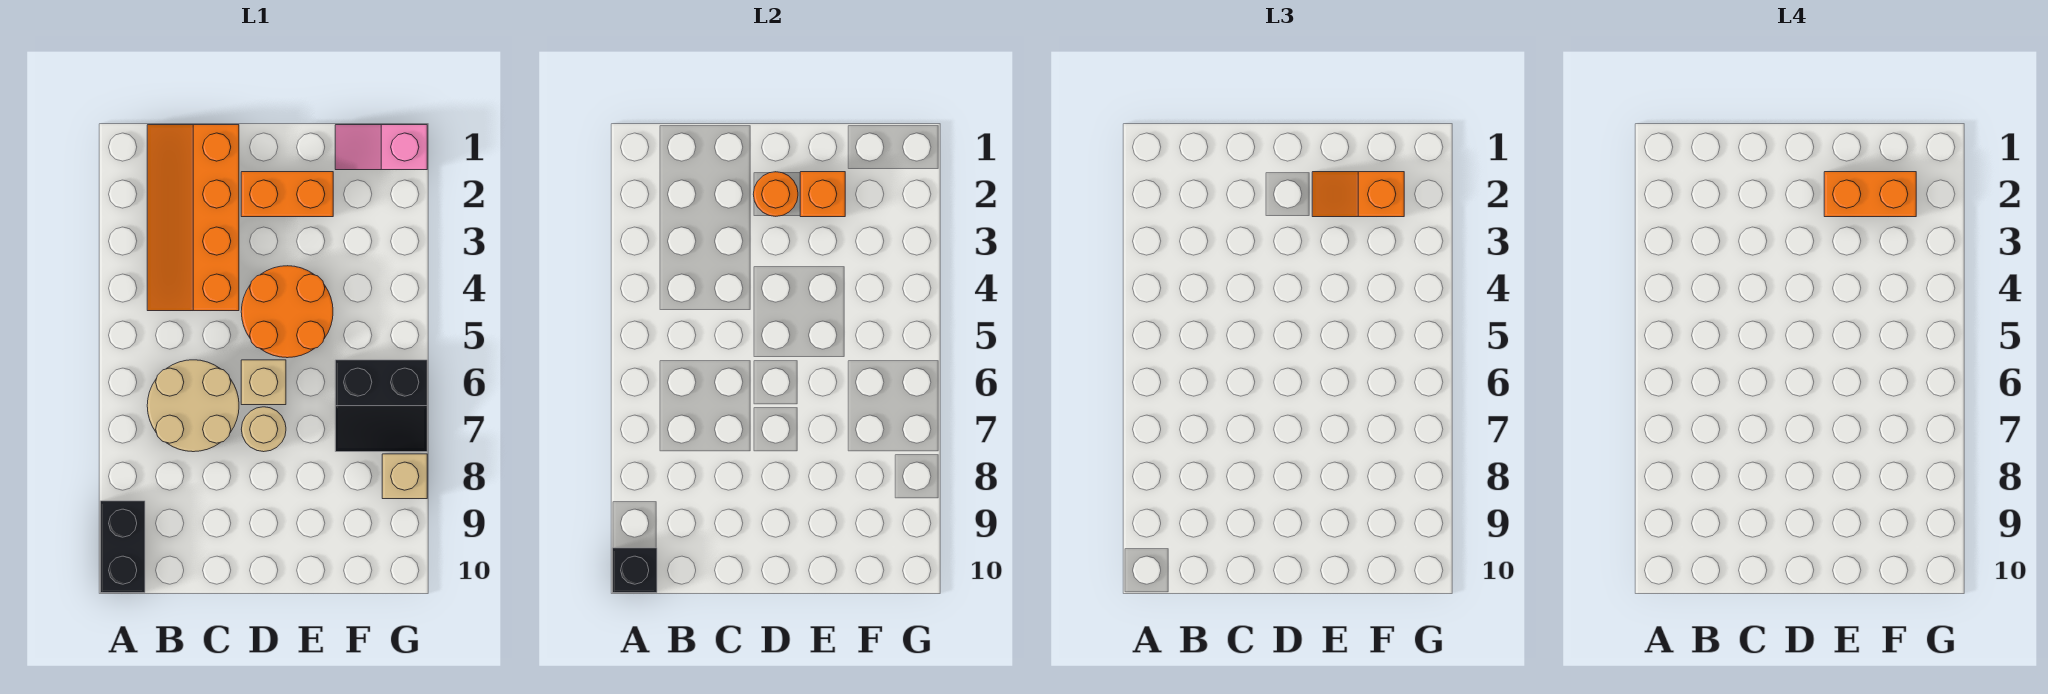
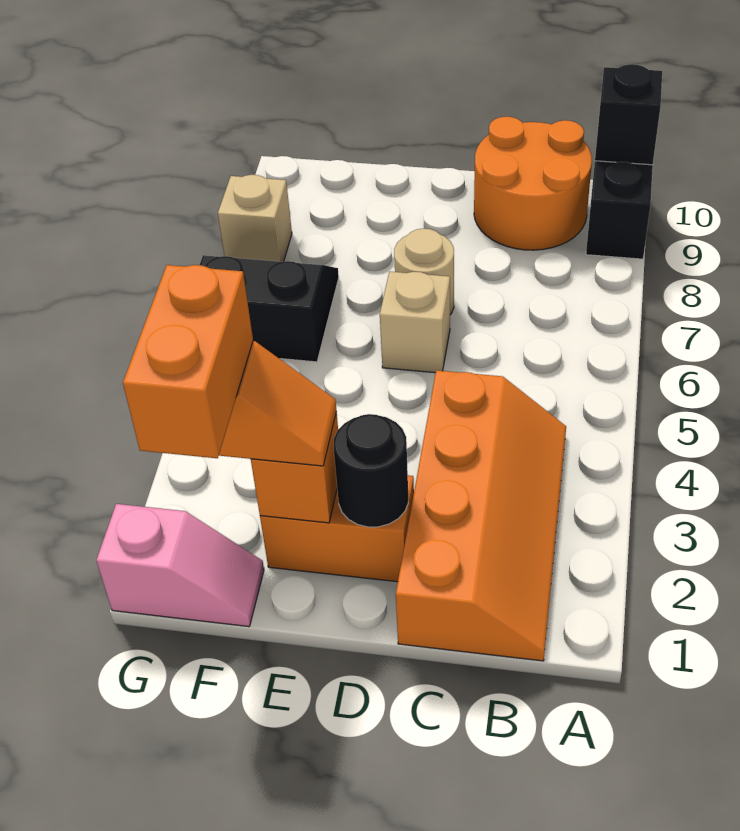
tan round brick B6:C7 level 1 -> none
orange round brick D2 level 2 -> black round brick D2 level 2
orange round brick D4:E5 level 1 -> orange round brick B9:C10 level 1
orange brick E2:F2 level 4 -> orange brick F1:F2 level 4

